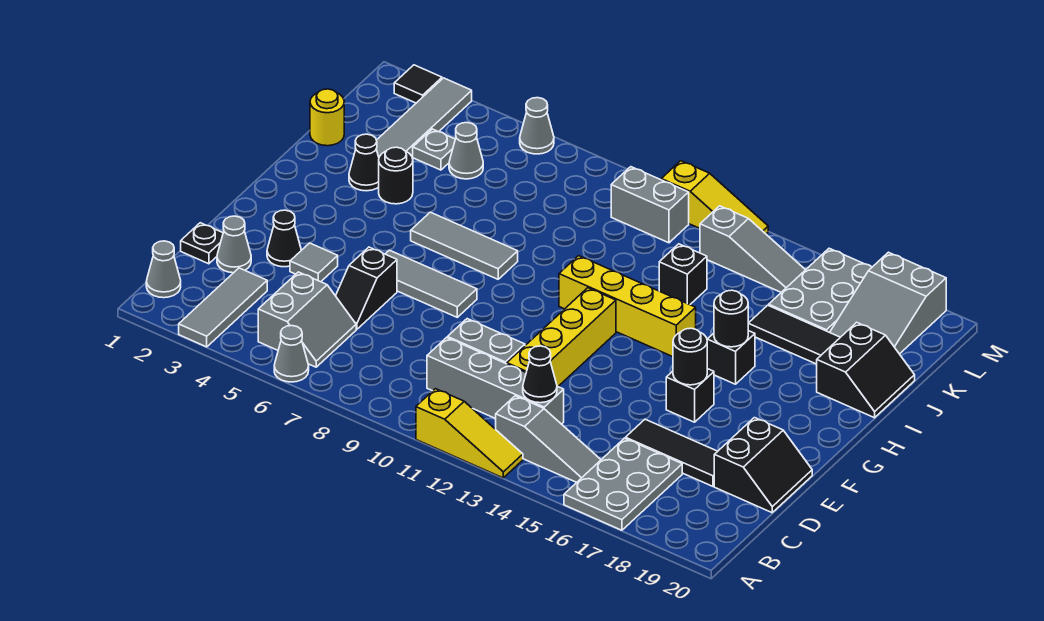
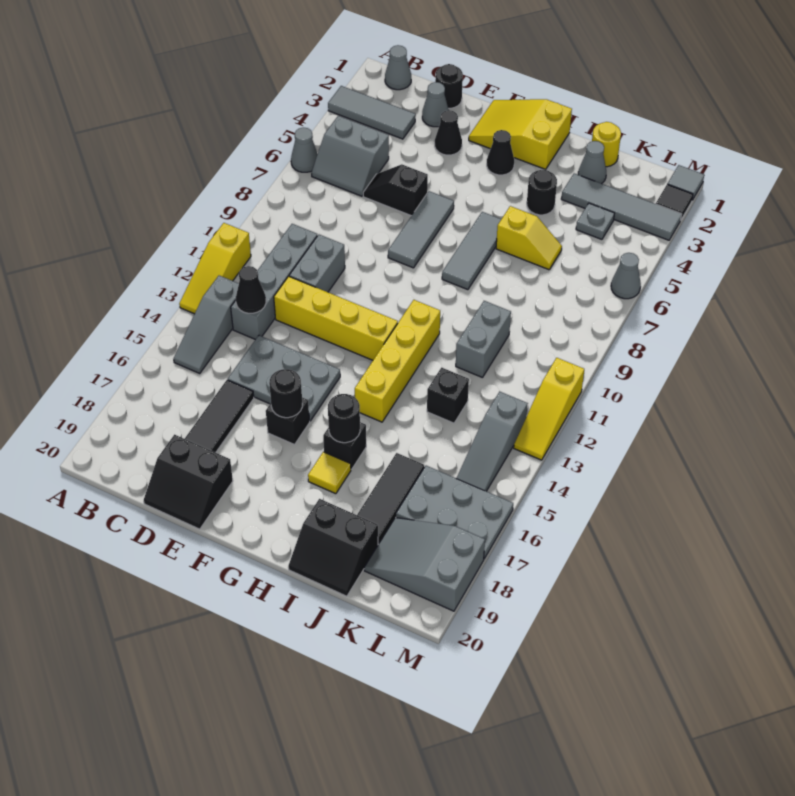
grey plate A16:C17 level 1 -> grey plate D14:F15 level 1
black plate D1 level 1 -> black round brick D1 level 1
grey tile E4 level 1 -> grey tile M1 level 1
none -> yellow slope F1:H2 level 1 top H
none -> yellow tile H17 level 1
black cone I3 level 1 -> black cone G3 level 1
none -> yellow slope I6:J6 level 1 top I
grey cone K5 level 1 -> grey cone J2 level 1
grey brick L10:L11 level 1 -> grey brick J10:J11 level 1

